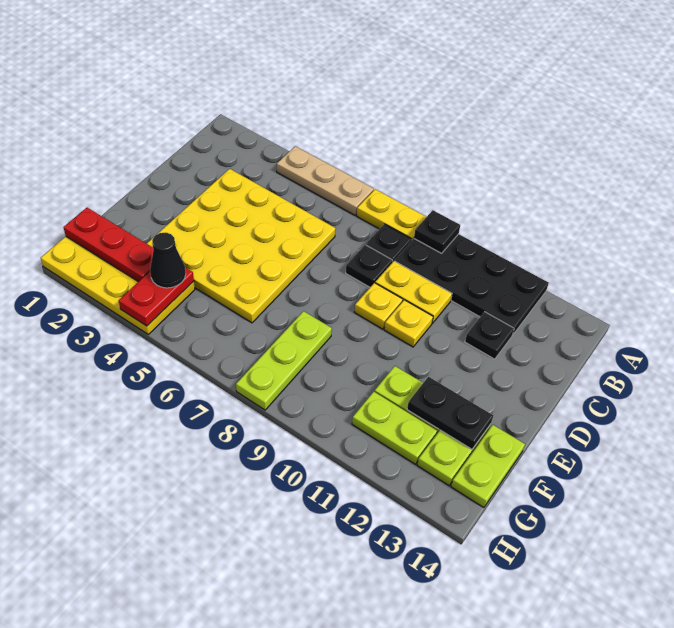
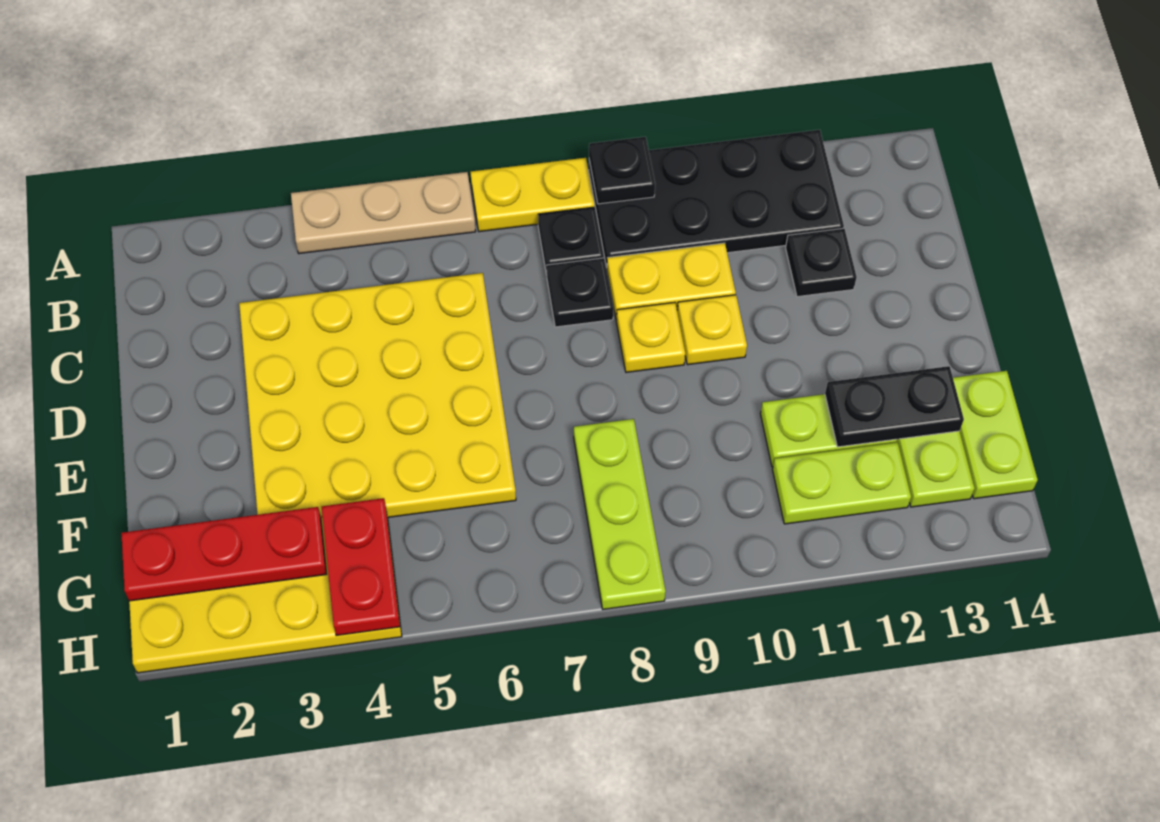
black cone G4 level 3 -> none

